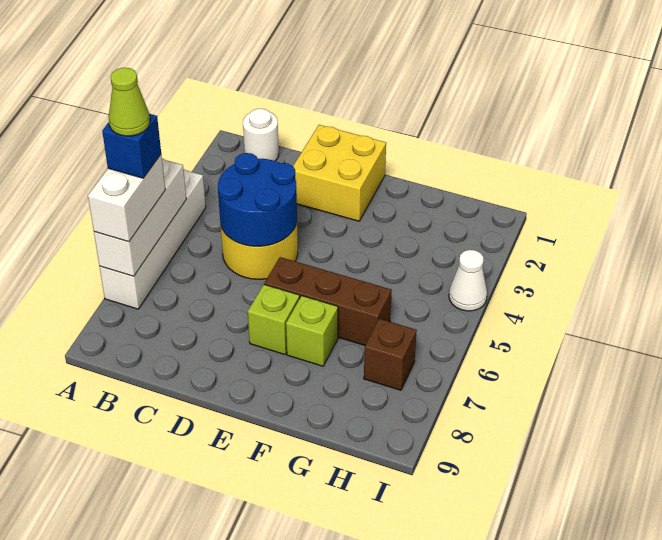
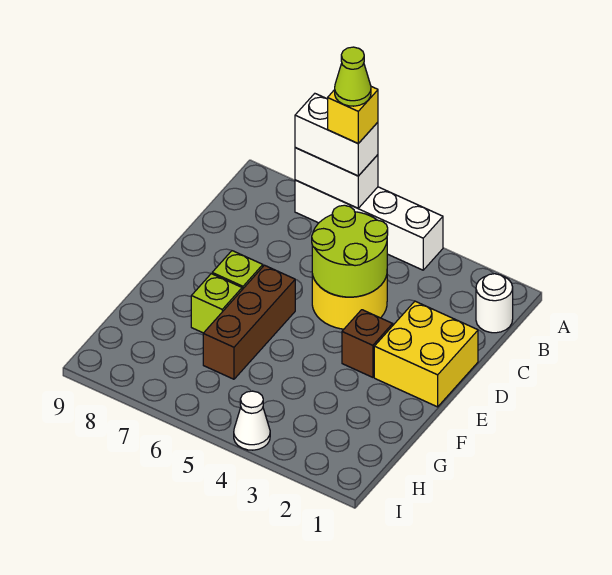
white brick A5:A7 level 2 -> white brick A6:A7 level 2
blue brick A6 level 4 -> yellow brick A6 level 4
blue round brick C4:D5 level 2 -> lime round brick C4:D5 level 2
brown brick H7 level 1 -> brown brick E3 level 1

